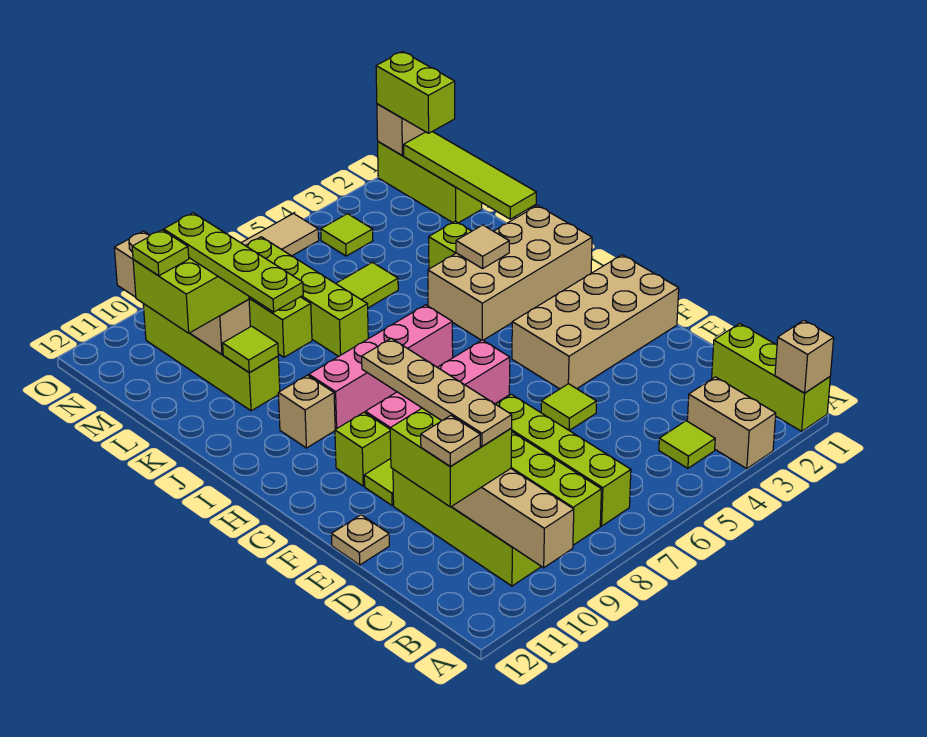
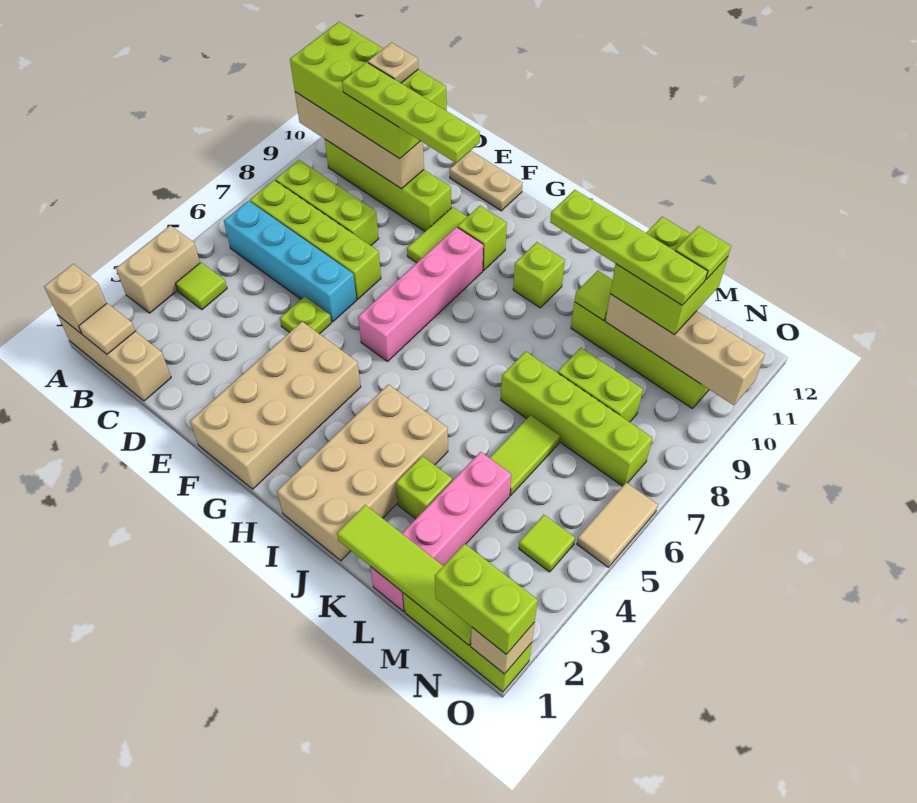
lime brick A1:C1 level 1 -> tan brick A1:C1 level 1
tan brick A3:B3 level 1 -> tan brick A3:A4 level 1
none -> cyan brick B6:E6 level 1
lime brick C10:D11 level 3 -> lime brick A10:D11 level 3
tan plate C10:F10 level 4 -> lime plate C10:F10 level 4
lime tile E5 level 1 -> lime plate E5 level 1
tan plate E12 level 1 -> tan plate E12:F12 level 1
pink brick I6:I9 level 1 -> pink brick L1:L4 level 1
tan brick I10 level 1 -> lime brick I10 level 1
tan tile J3 level 2 -> tan tile B1 level 2

